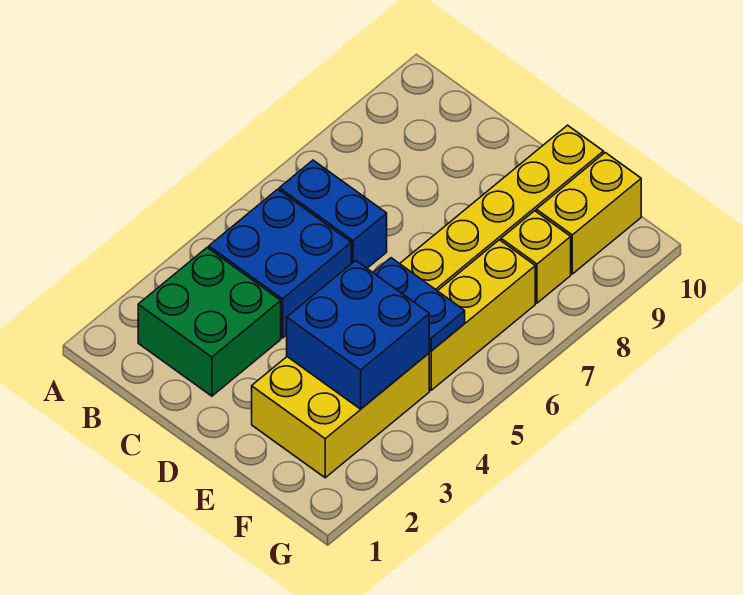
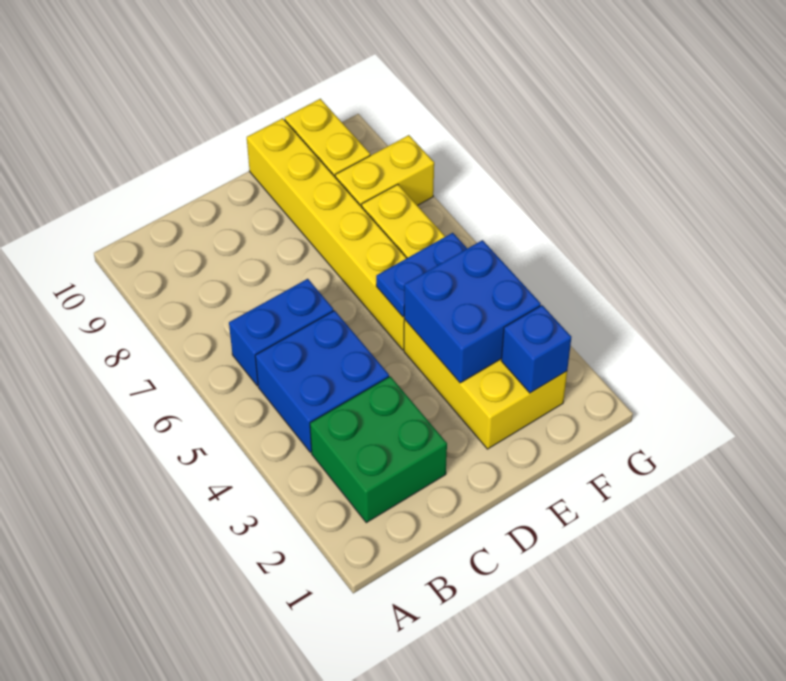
none -> blue brick F2 level 2
yellow brick F8 level 1 -> yellow brick F8:G8 level 1

